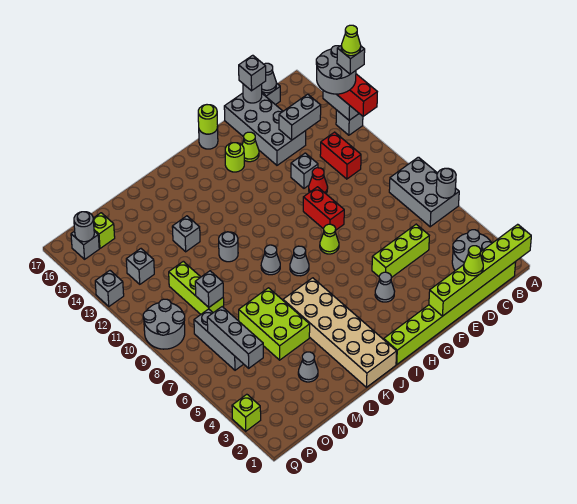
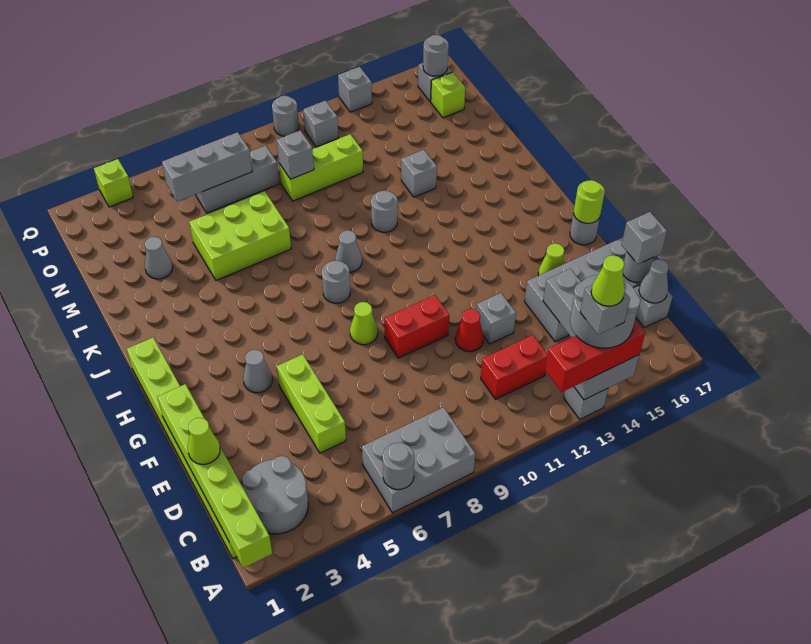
lime round brick G15 level 1 -> none
grey cone I8 level 1 -> grey round brick I8 level 1
tan brick J1:K6 level 1 -> none
grey brick O13 level 1 -> grey brick P11 level 1
grey round brick P9:Q10 level 1 -> grey round brick Q10 level 1

